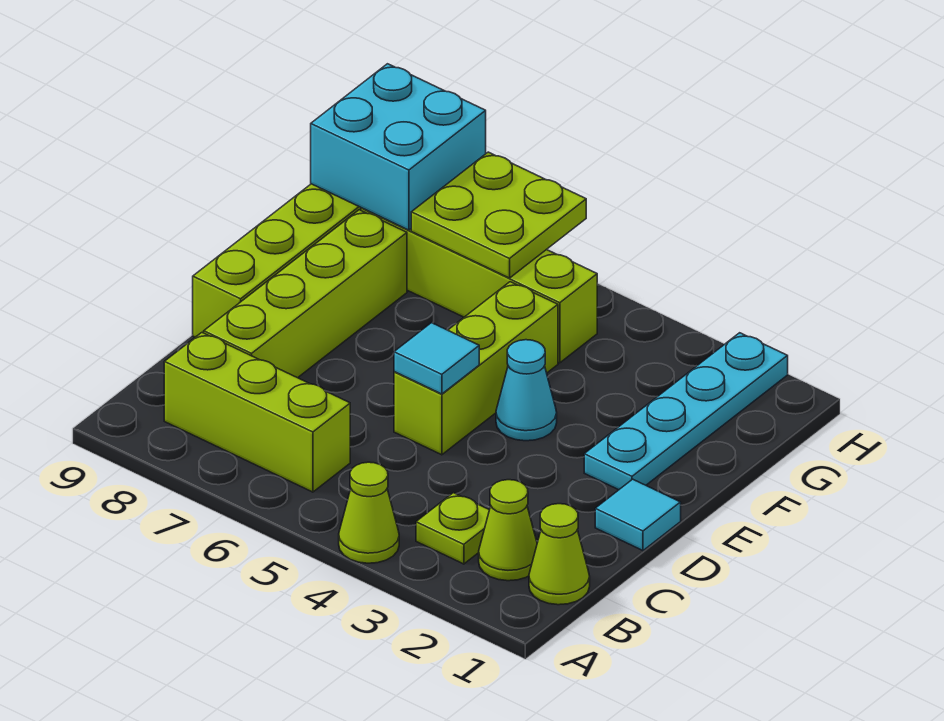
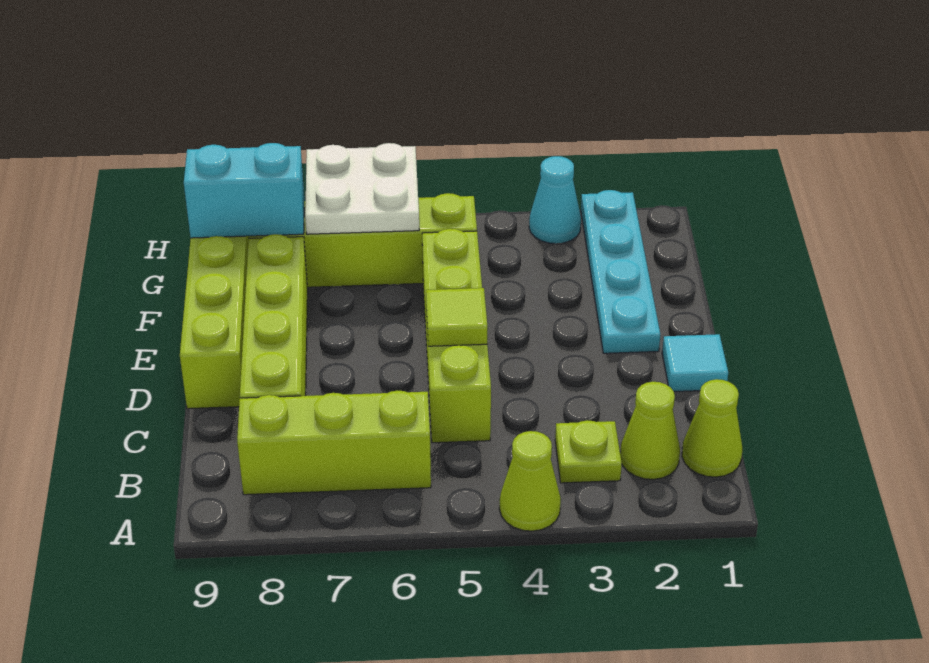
lime brick D5:F5 level 1 -> lime brick C5:F5 level 1
cyan tile D5 level 2 -> lime tile D5 level 2
cyan cone E4 level 1 -> cyan cone H3 level 1
lime plate G6:H7 level 2 -> white plate G6:H7 level 2
cyan brick G8:H9 level 2 -> cyan brick G8:G9 level 2

